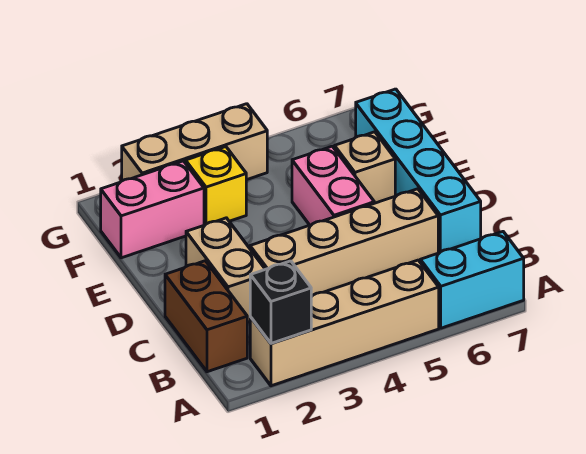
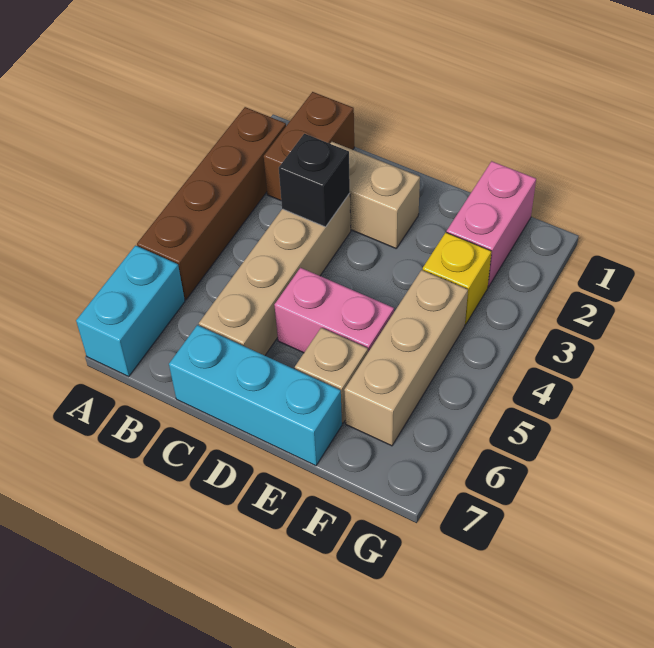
tan brick A2:A5 level 1 -> brown brick A2:A5 level 1
black brick A2 level 2 -> black brick C3 level 2
brown brick B1:C1 level 1 -> brown brick B1:B2 level 1
cyan brick C7:F7 level 1 -> cyan brick C7:E7 level 1
tan brick G2:G4 level 1 -> tan brick F4:F6 level 1

